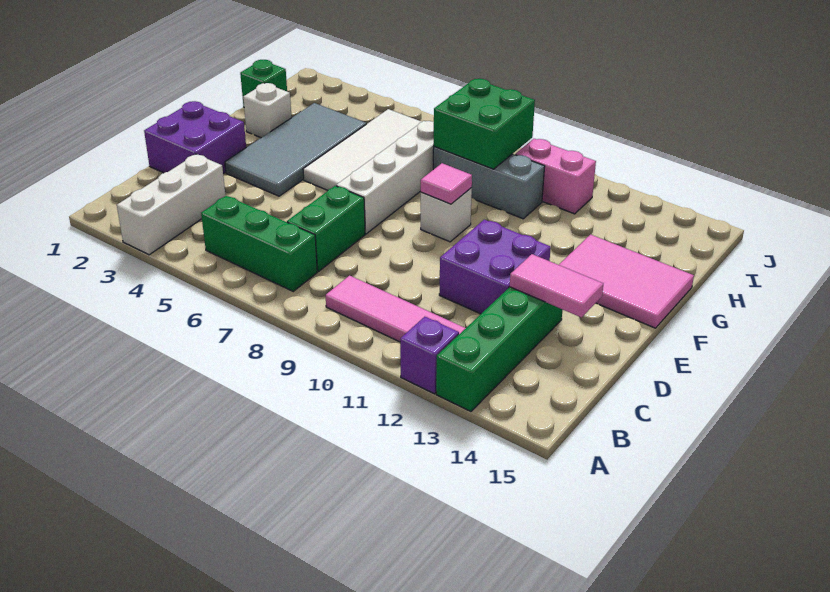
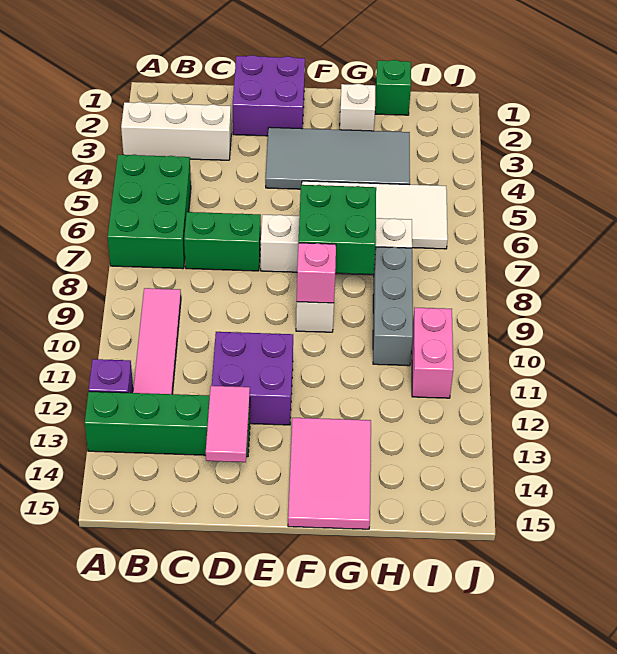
green brick B5:B7 level 1 -> green brick A5:B7 level 1
pink tile F9 level 2 -> pink brick F9 level 2
green brick H8:I9 level 2 -> green brick F7:G8 level 2

